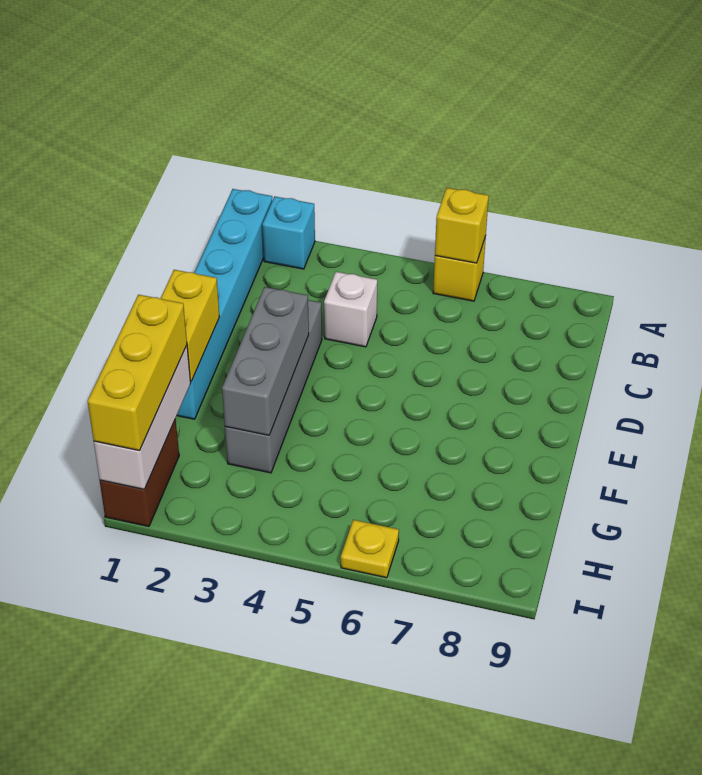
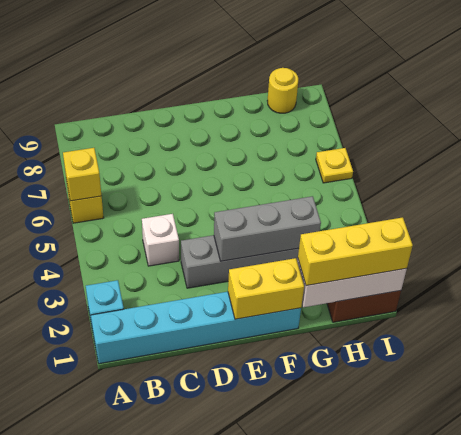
none -> yellow round brick H9 level 1

